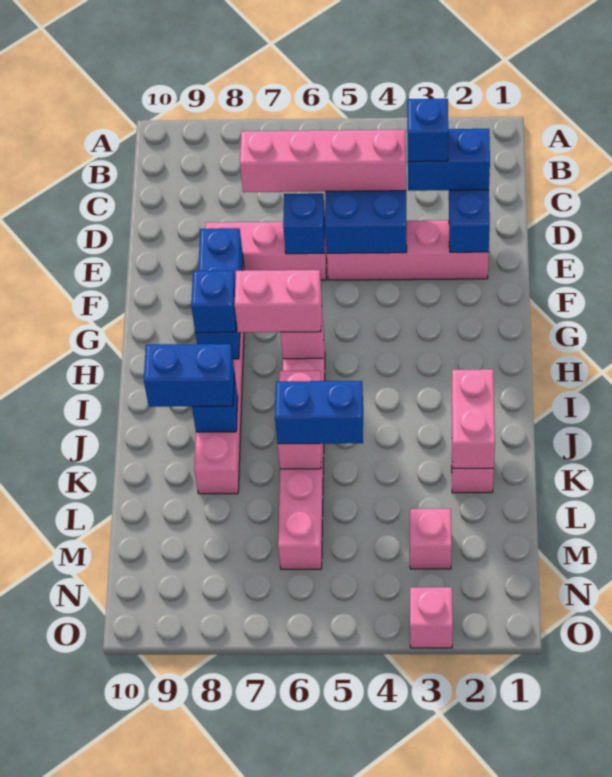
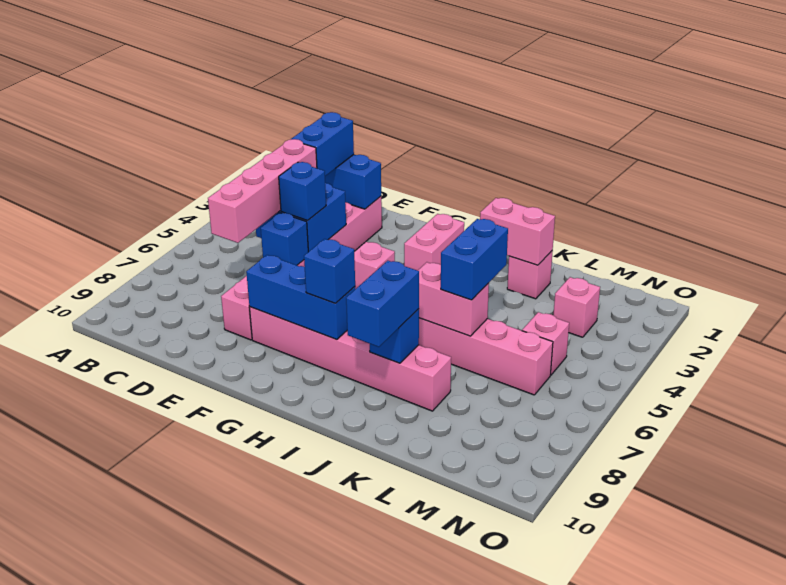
blue brick D3 level 4 -> blue brick E5 level 3
pink brick H6:H7 level 3 -> pink brick H2:H3 level 1
pink brick O3 level 1 -> pink brick M5 level 1

